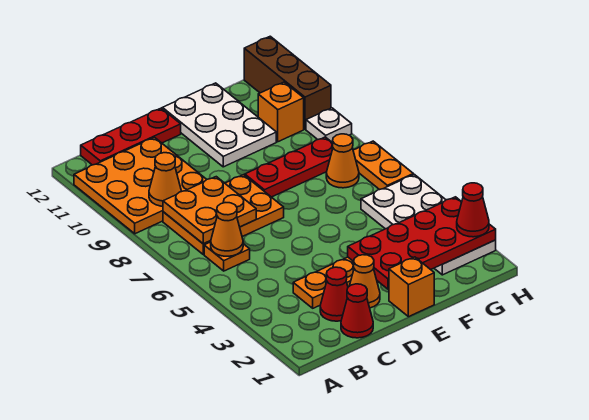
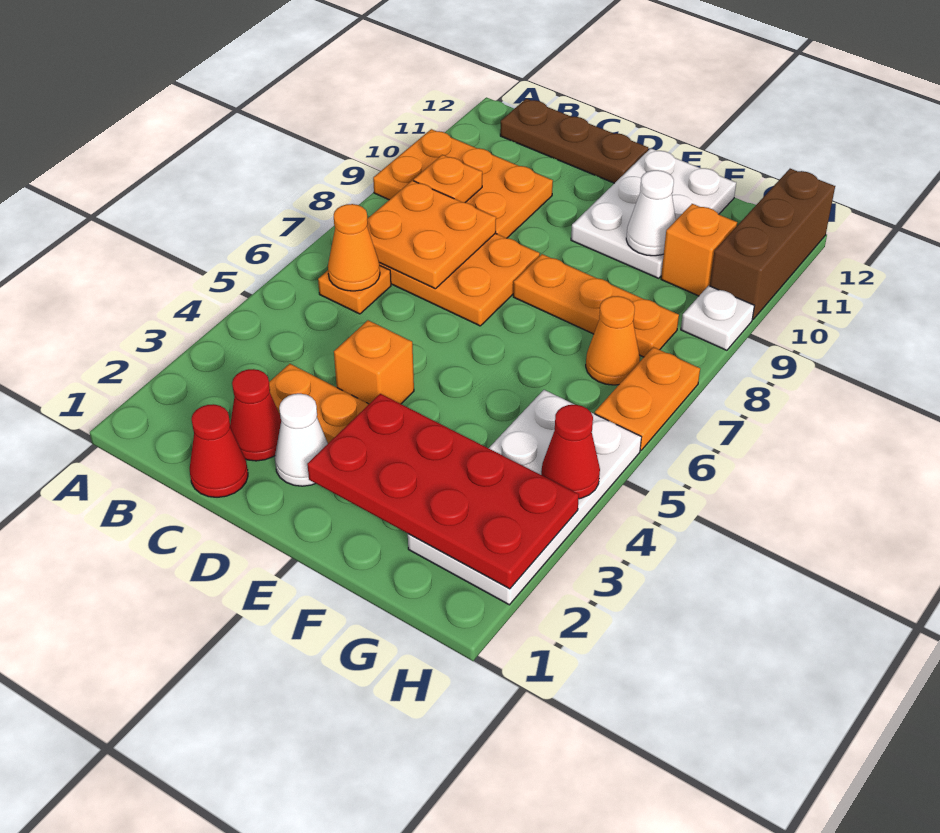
orange plate A9:C11 level 1 -> orange plate A9:C10 level 1
orange cone B9 level 2 -> orange plate B9 level 2
red plate B12:D12 level 1 -> brown plate B12:D12 level 1
orange cone D2 level 1 -> white cone D2 level 1
orange brick E1 level 1 -> orange brick D4 level 1
red plate E8:G8 level 1 -> orange plate E8:G8 level 1
none -> white cone F10 level 2
red cone H2 level 3 -> red cone H4 level 2

